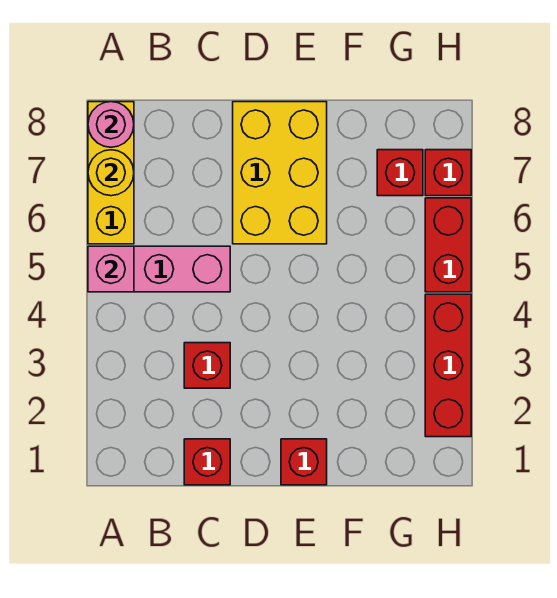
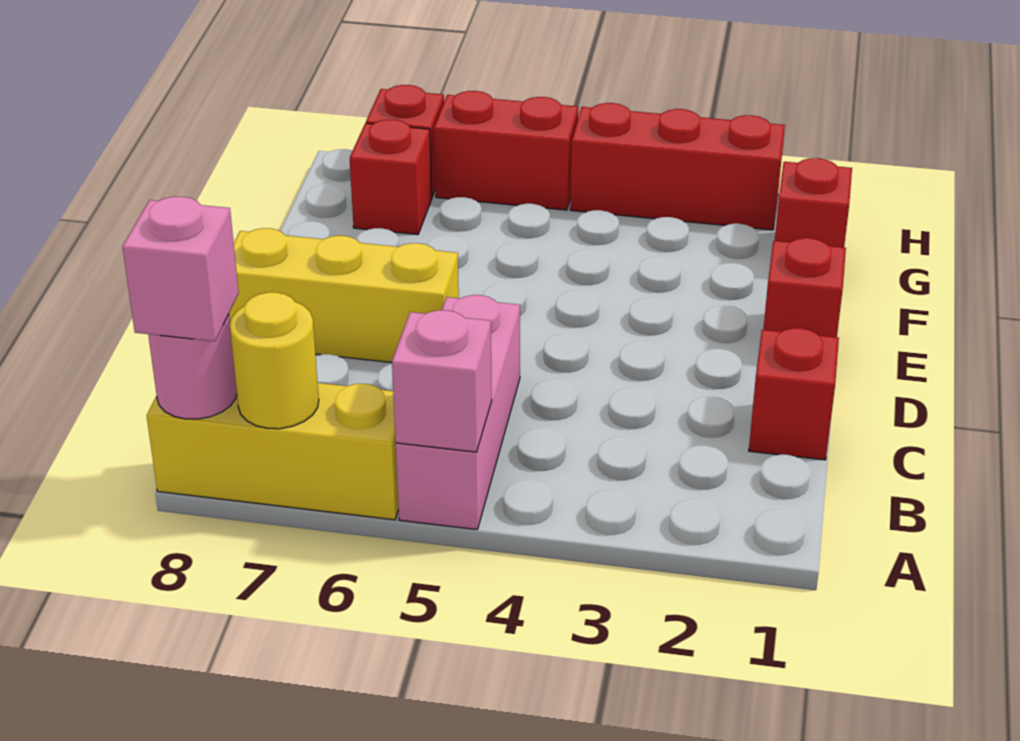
none -> pink brick A8 level 3
red brick C3 level 1 -> red brick G1 level 1
yellow brick D6:E8 level 1 -> yellow brick D6:D8 level 1

